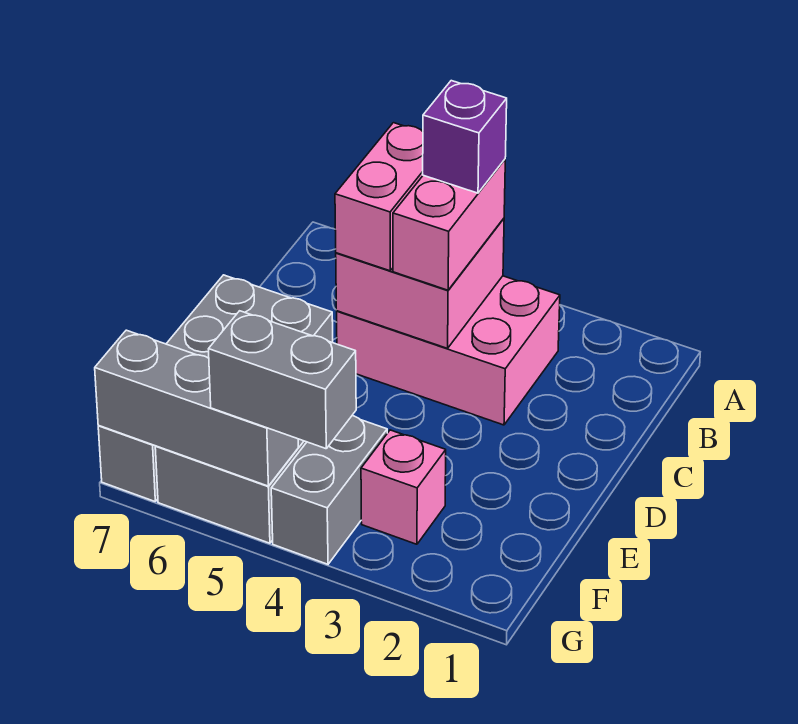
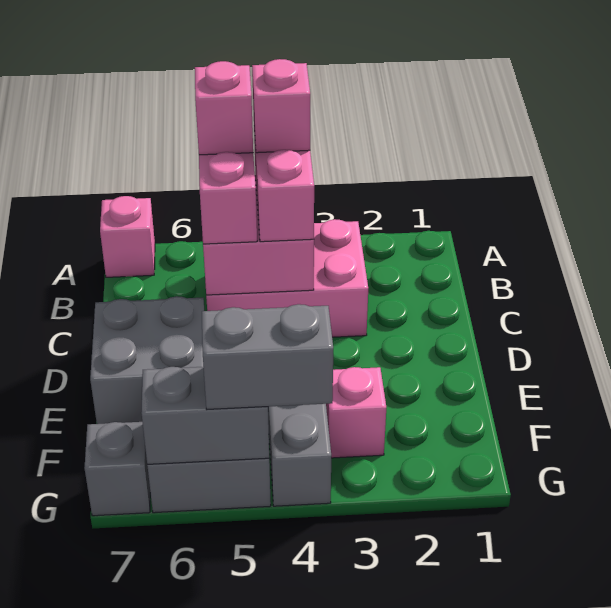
none -> pink brick A7 level 1
purple brick B4 level 4 -> pink brick B4 level 4
none -> pink brick B5 level 4
grey brick G5:G7 level 2 -> grey brick G5:G6 level 2

